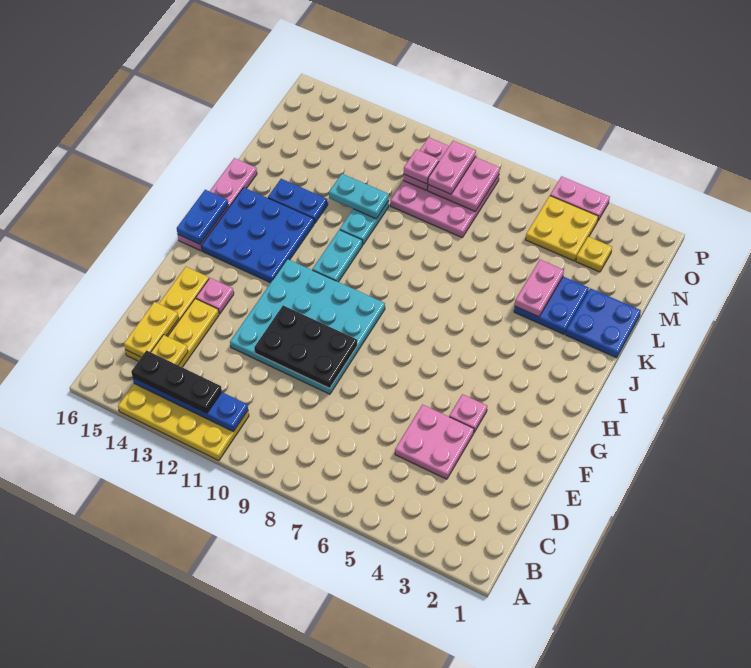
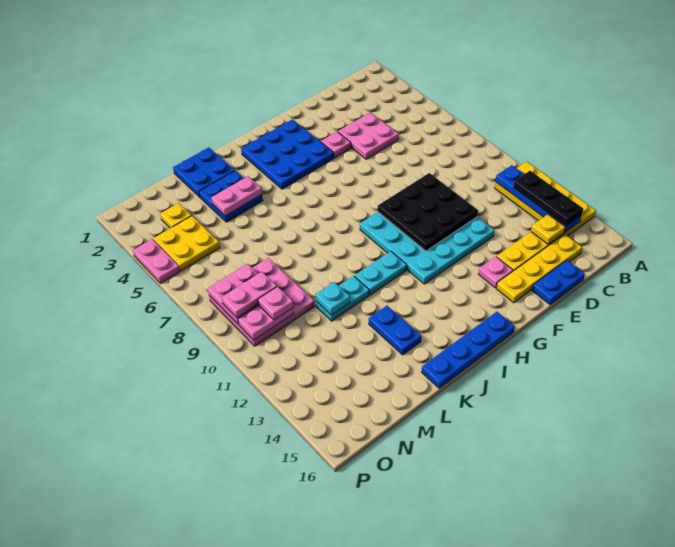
yellow plate C15:D15 level 2 -> none
black plate E9:F11 level 2 -> black plate E9:G11 level 2
blue plate H13:J15 level 1 -> blue plate G2:I4 level 1
pink plate H16:K16 level 1 -> blue plate H16:K16 level 1
blue plate H16:I16 level 2 -> blue plate D16:E16 level 1
cyan plate L11:L12 level 2 -> cyan plate L11 level 2

